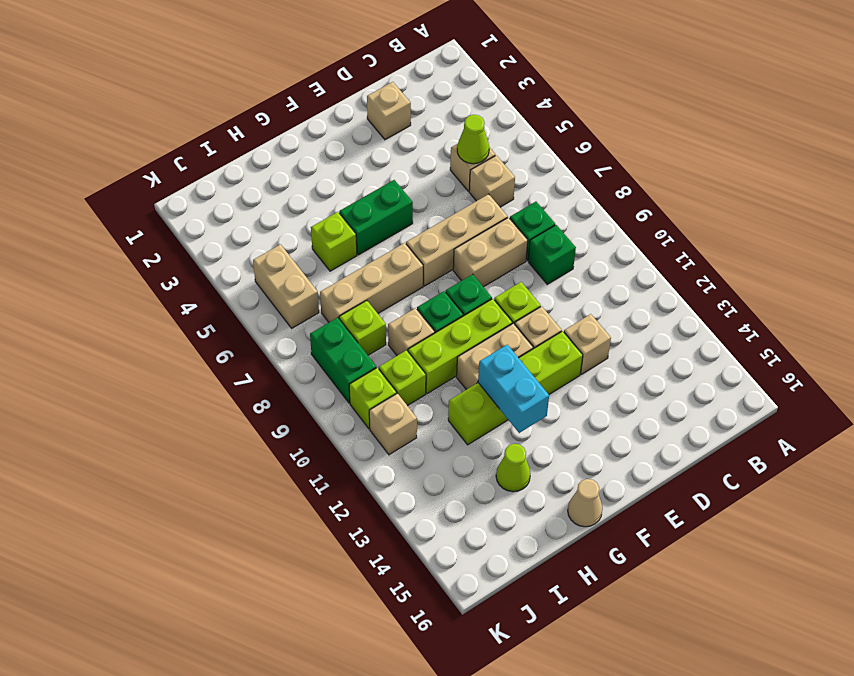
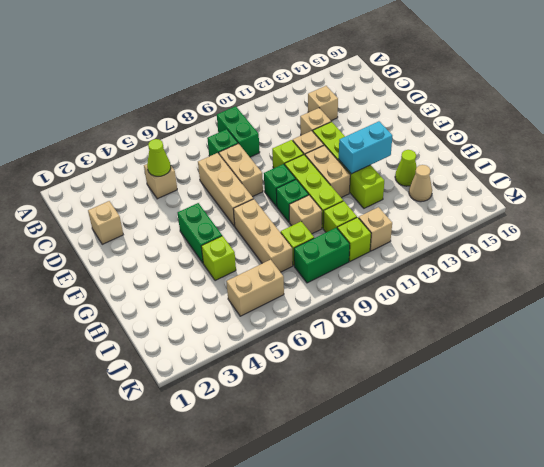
tan brick C6 level 1 -> tan brick C13 level 1
green brick C9 level 1 -> green brick B9:C9 level 1
tan cone G16 level 1 -> tan cone I14 level 1

